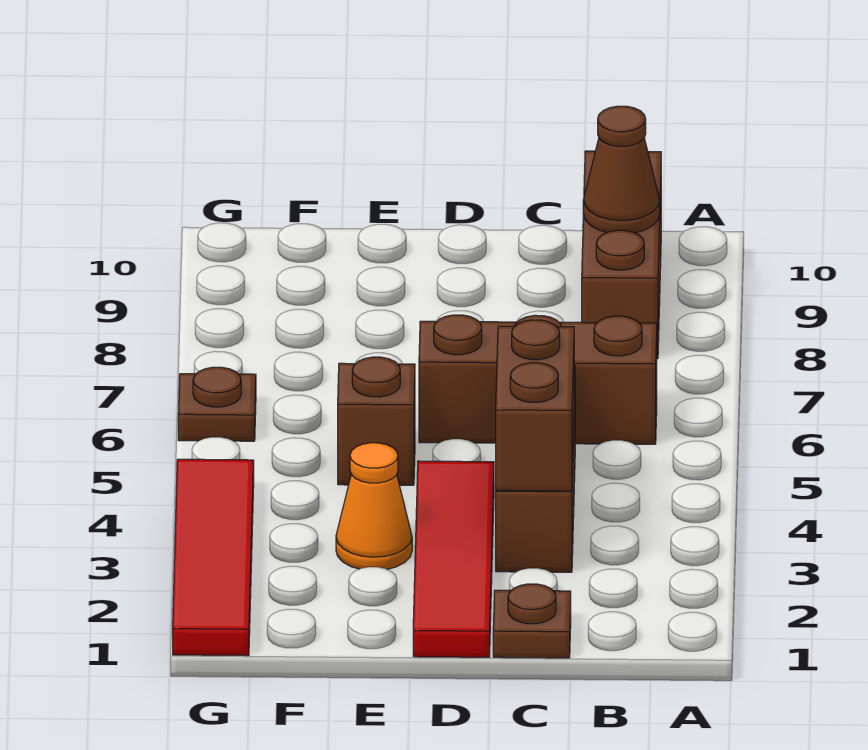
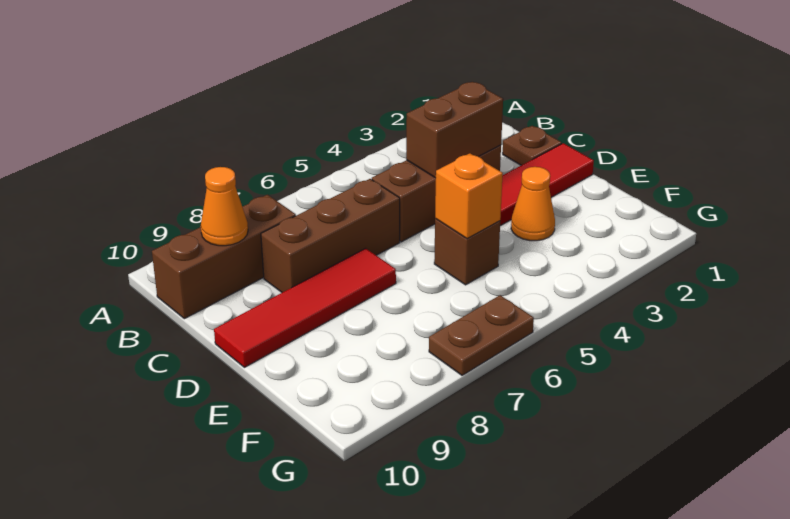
brown brick B6:D6 level 1 -> brown brick C6:C8 level 1
brown cone B9 level 2 -> orange cone B9 level 2
none -> orange brick E5 level 2
red tile G1:G4 level 1 -> red tile D7:D10 level 1
brown plate G6 level 1 -> brown plate G6:G7 level 1

